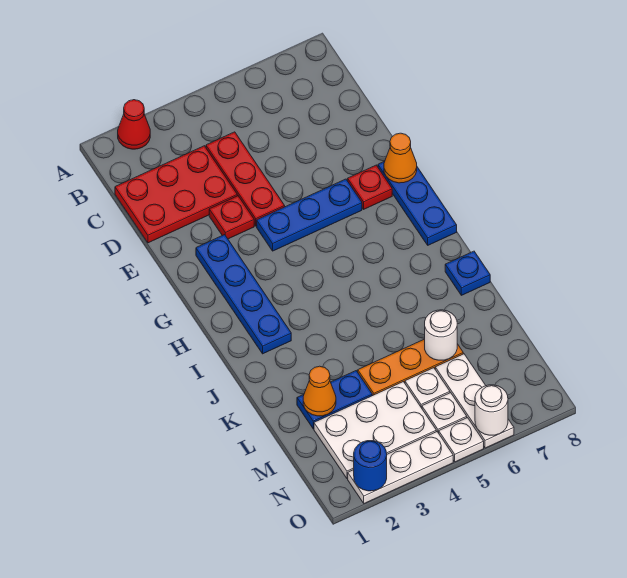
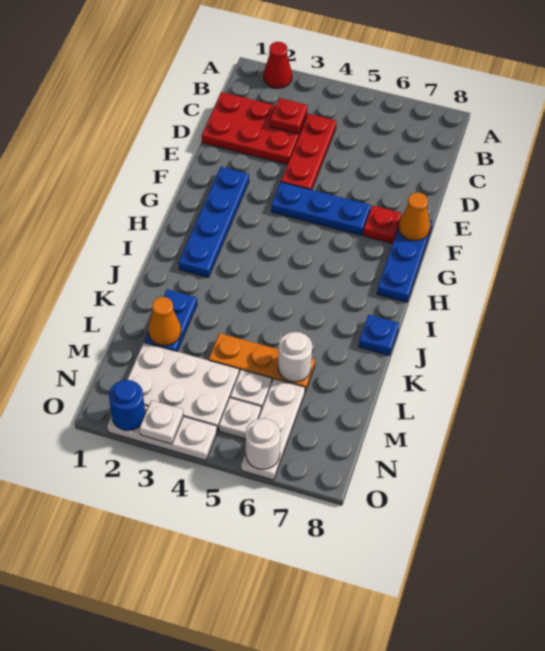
red plate E3 level 1 -> red plate C3 level 2
blue plate L2:L3 level 1 -> blue plate K2:L2 level 1
white plate O5 level 1 -> white plate O3 level 2

